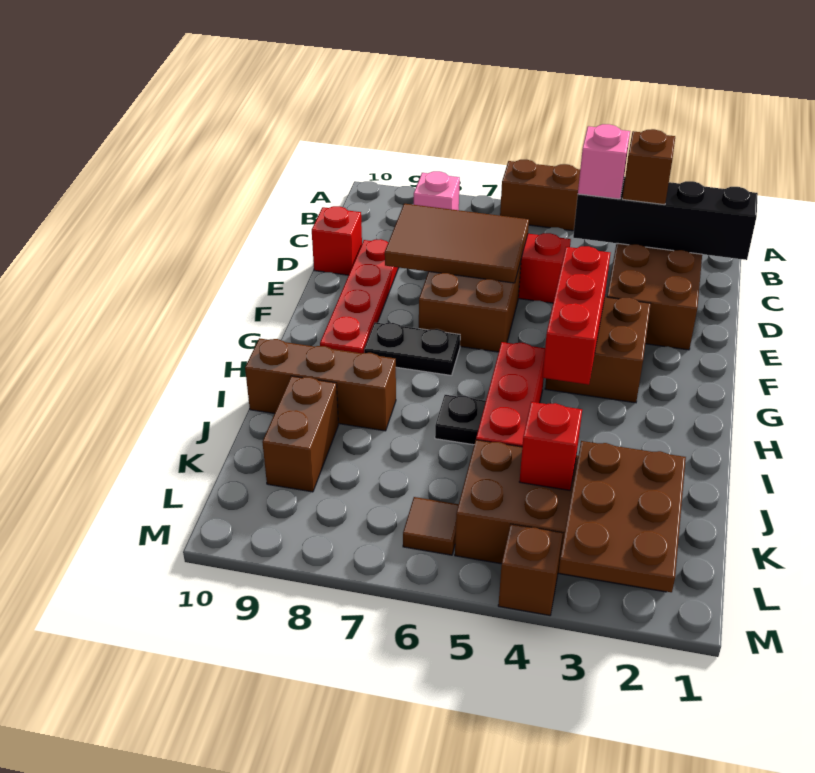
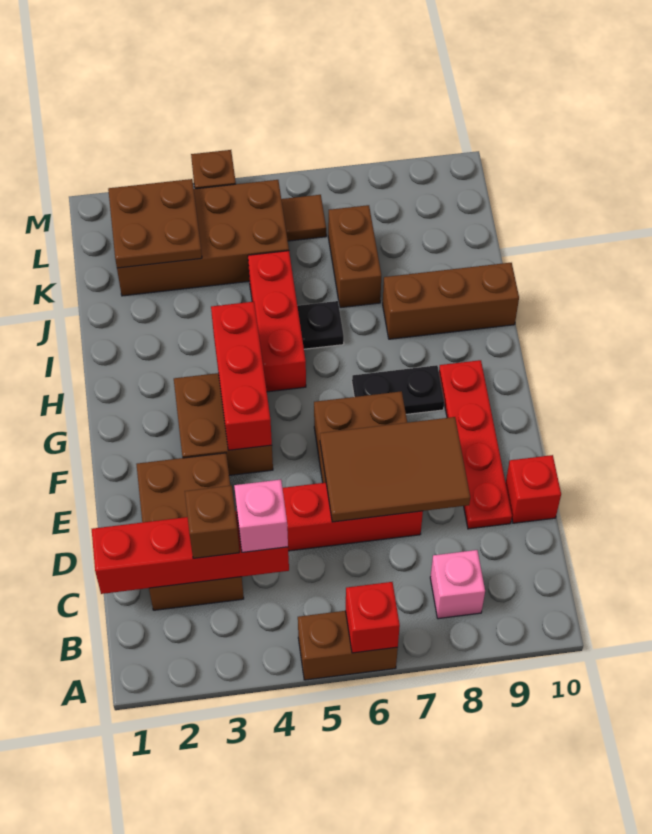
black brick C1:C4 level 2 -> red brick C1:C4 level 2
brown brick J9:K9 level 1 -> brown brick J7:K7 level 1
brown plate K2:M3 level 2 -> brown plate K2:L3 level 2
red brick K4 level 2 -> red brick A6 level 2

